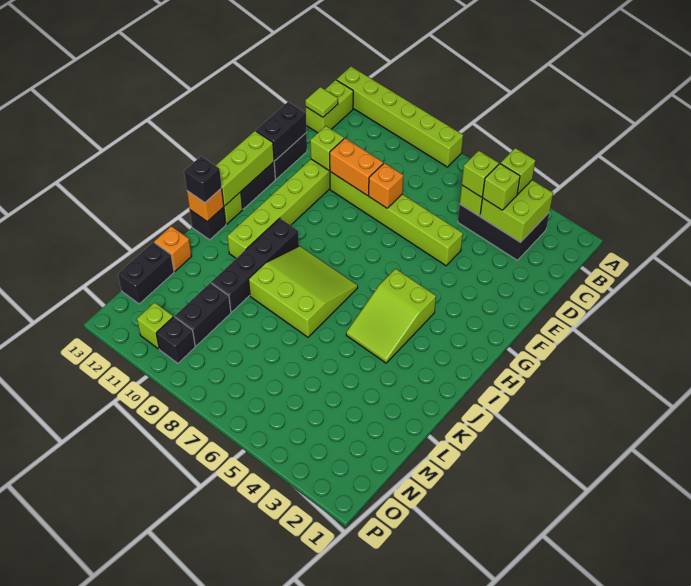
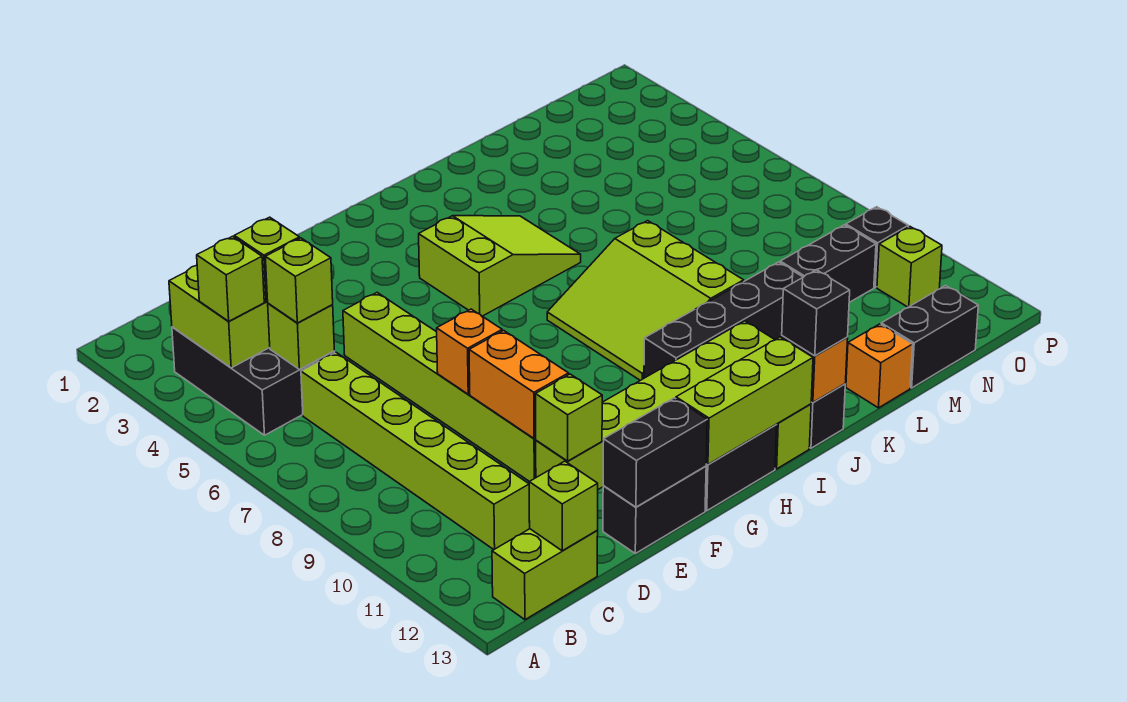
lime brick A8:A13 level 1 -> lime brick C6:C11 level 1
lime tile C13 level 2 -> lime brick C13 level 2

